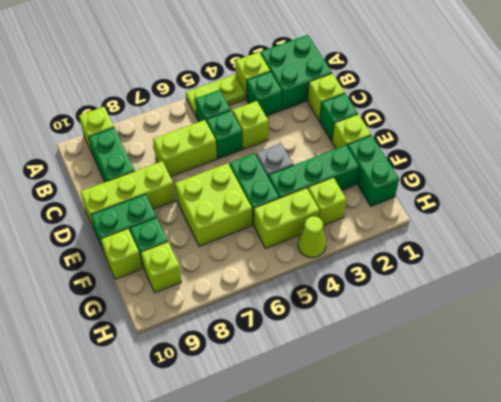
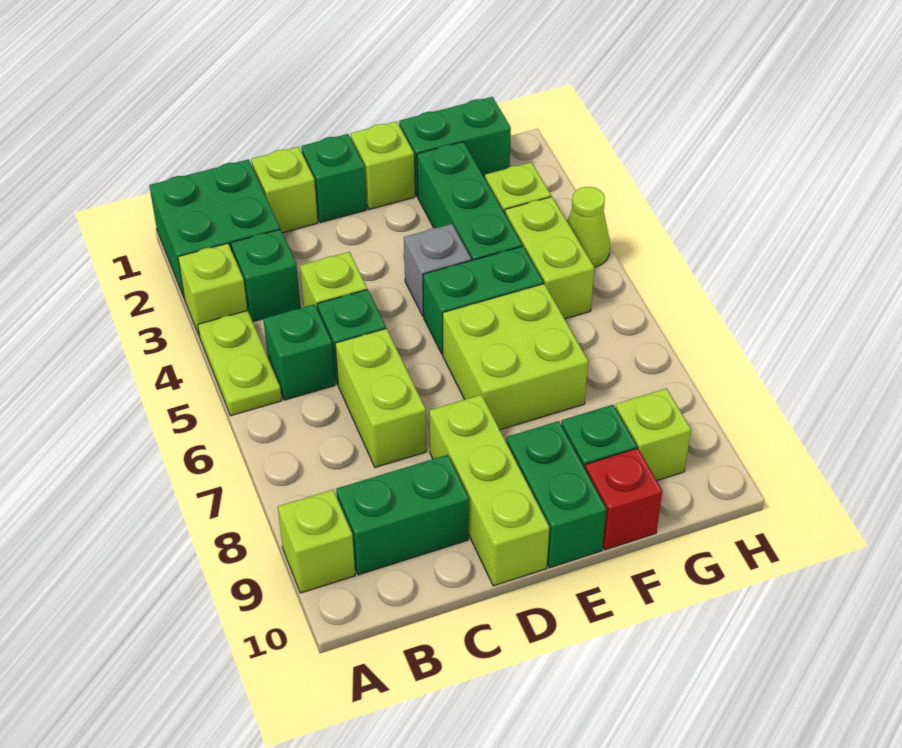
lime brick F10 level 1 -> red brick F10 level 1

